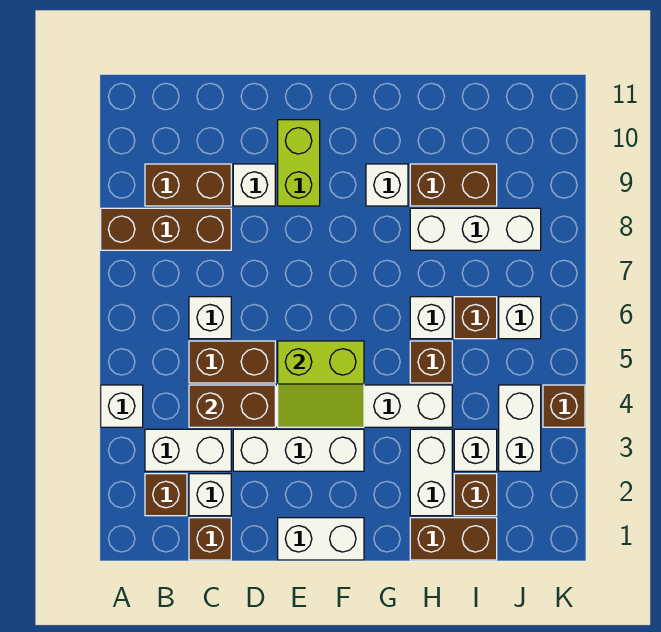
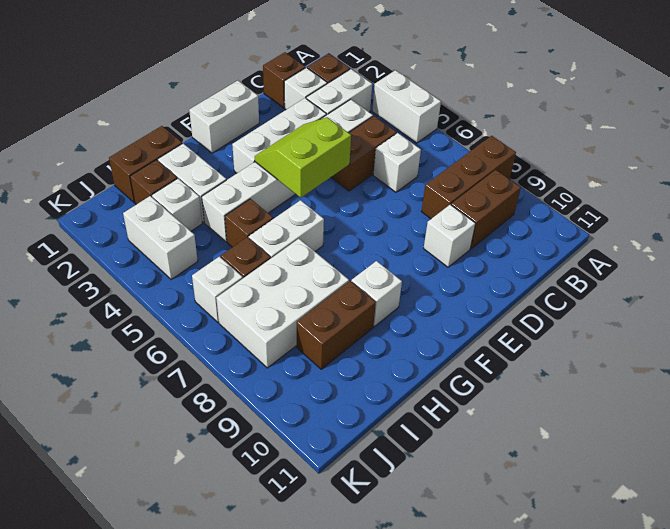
white brick A4 level 1 -> white brick A4:A5 level 1
brown brick C4:D4 level 2 -> none
lime brick E9:E10 level 1 -> none
white brick H6 level 1 -> white brick G6:H6 level 1
white brick H8:J8 level 1 -> white brick H7:J8 level 1
brown brick K4 level 1 -> none

